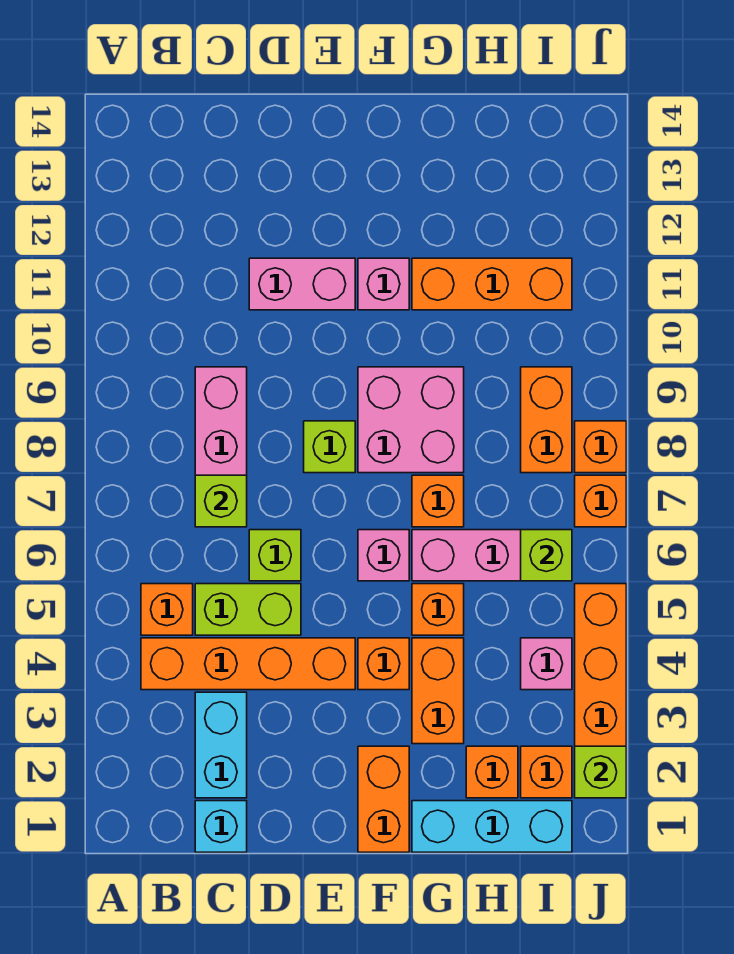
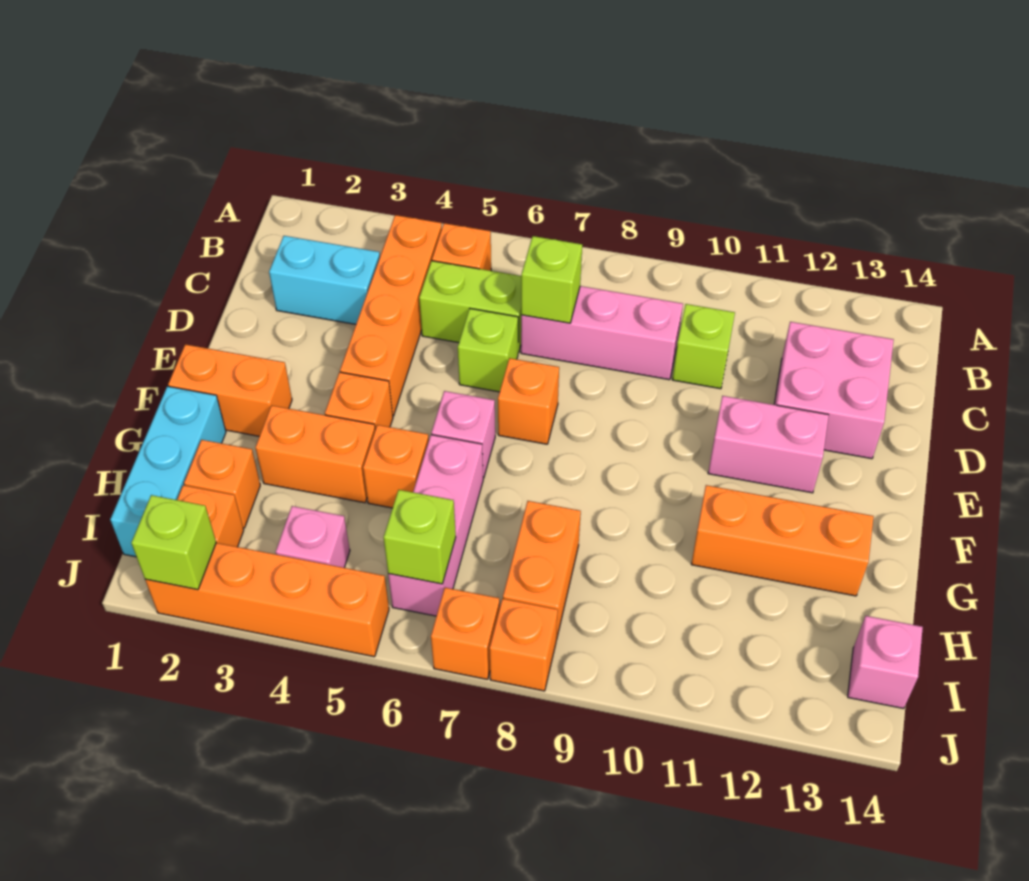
cyan brick C1 level 1 -> none
lime brick C5:D5 level 1 -> lime brick C5:C6 level 1
pink brick D11:E11 level 1 -> pink brick E11:E12 level 1
lime brick E8 level 1 -> lime brick C10 level 1
pink brick F8:G9 level 1 -> pink brick C12:D13 level 1
pink brick F11 level 1 -> pink brick I14 level 1
orange brick G7 level 1 -> orange brick E7 level 1
orange brick G11:I11 level 1 -> orange brick G11:G13 level 1
orange brick I8:I9 level 1 -> orange brick H8:I8 level 1

